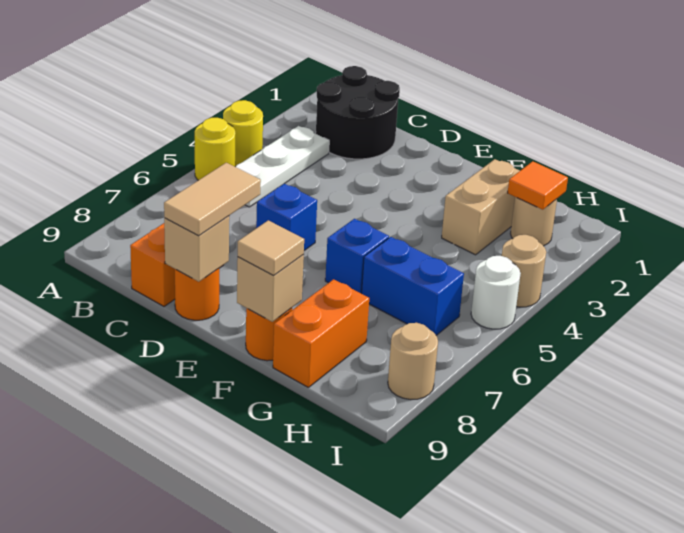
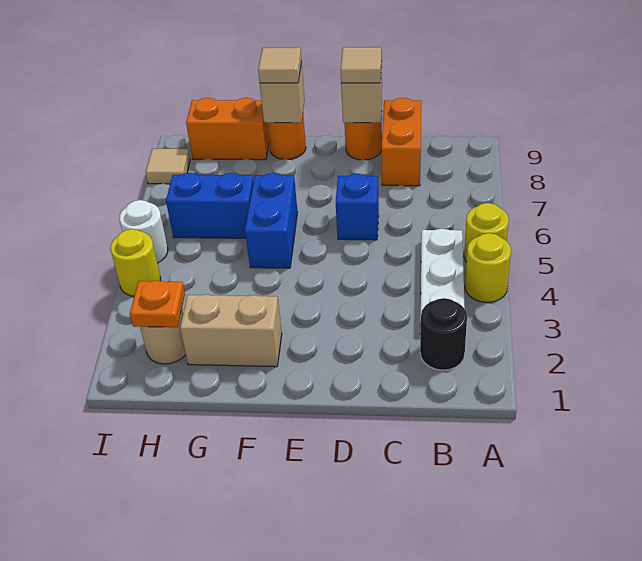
black round brick B1:C2 level 1 -> black round brick B2 level 1
tan tile D8:D9 level 3 -> tan tile D9 level 3
blue brick F6 level 1 -> blue brick F5:F6 level 1
tan brick G2:G3 level 1 -> tan brick F2:G2 level 1
orange brick G8:G9 level 1 -> orange brick G9:H9 level 1
orange tile H2 level 2 -> orange plate H2 level 2
tan round brick I4 level 1 -> yellow round brick I4 level 1
tan round brick I8 level 1 -> tan tile I8 level 1

